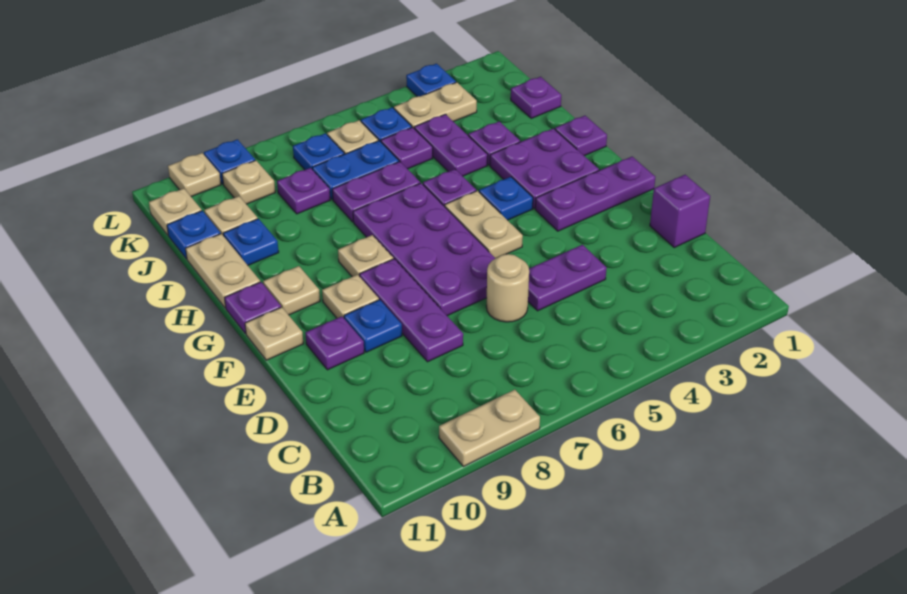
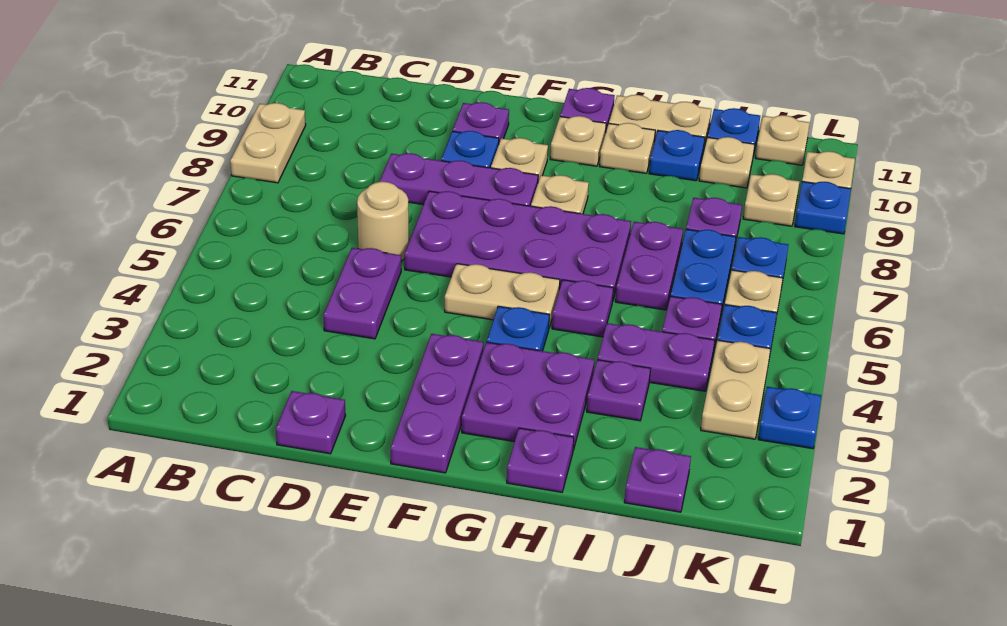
purple brick D1 level 1 -> purple plate D1 level 1
tan plate F11 level 1 -> tan plate H10 level 1

